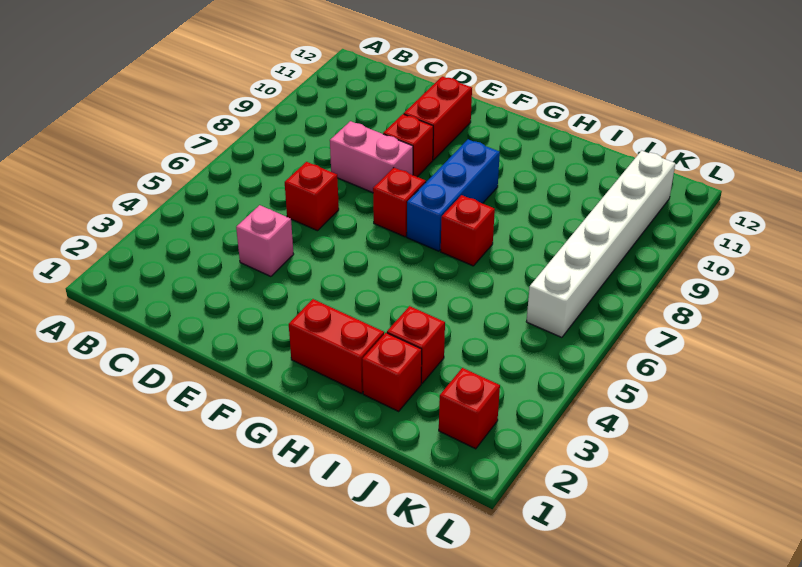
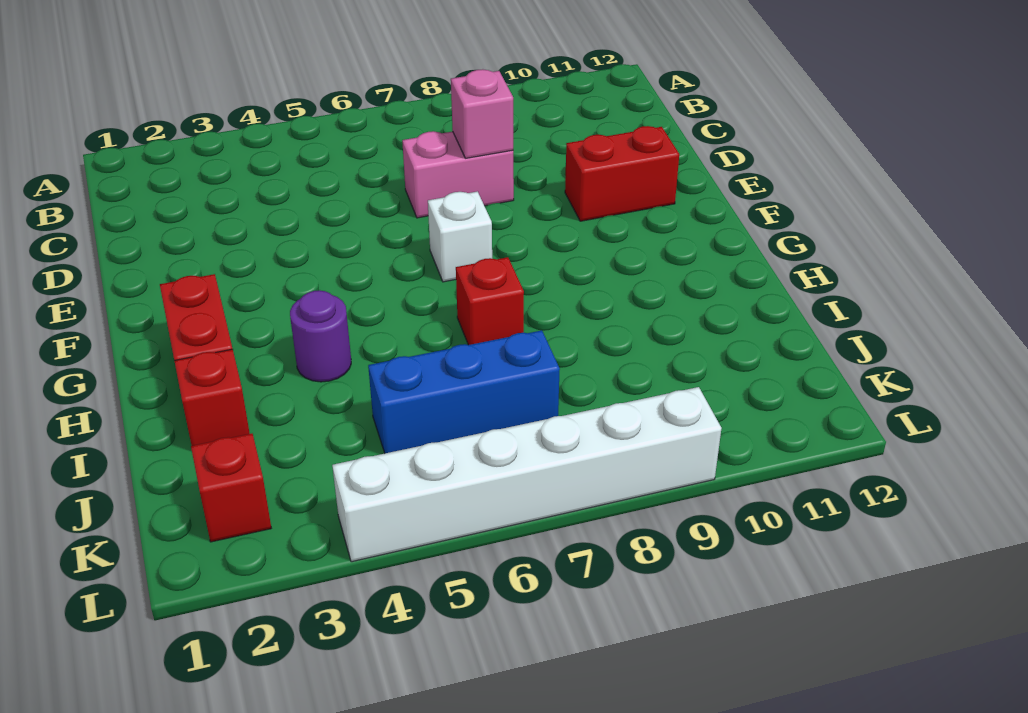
pink brick D4 level 1 -> pink brick D8 level 2
red brick D6 level 1 -> none
pink brick D8:E8 level 1 -> pink brick D7:D8 level 1
red brick E9 level 1 -> none
red brick F7 level 1 -> white brick F7 level 1
blue brick G7:G9 level 1 -> blue brick J5:J7 level 1
none -> purple round brick H4 level 1
red brick I3 level 1 -> none
white brick K6:K11 level 1 -> white brick L4:L9 level 1

